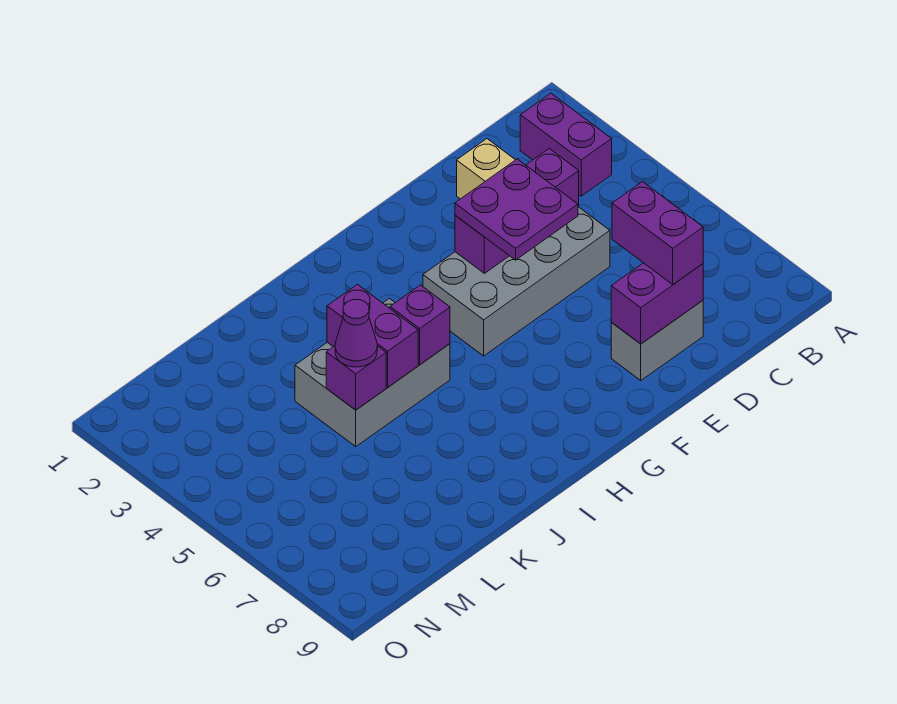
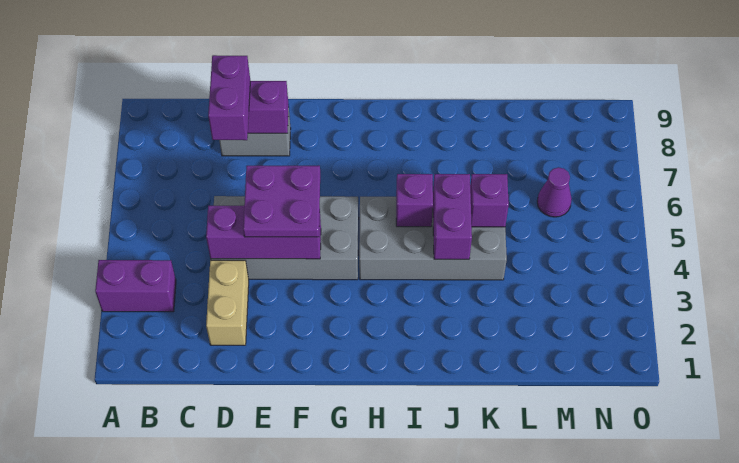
purple brick B2:B3 level 1 -> purple brick A3:B3 level 1
grey brick I4:K5 level 1 -> grey brick H4:K5 level 1
purple cone K5 level 3 -> purple cone M6 level 1

